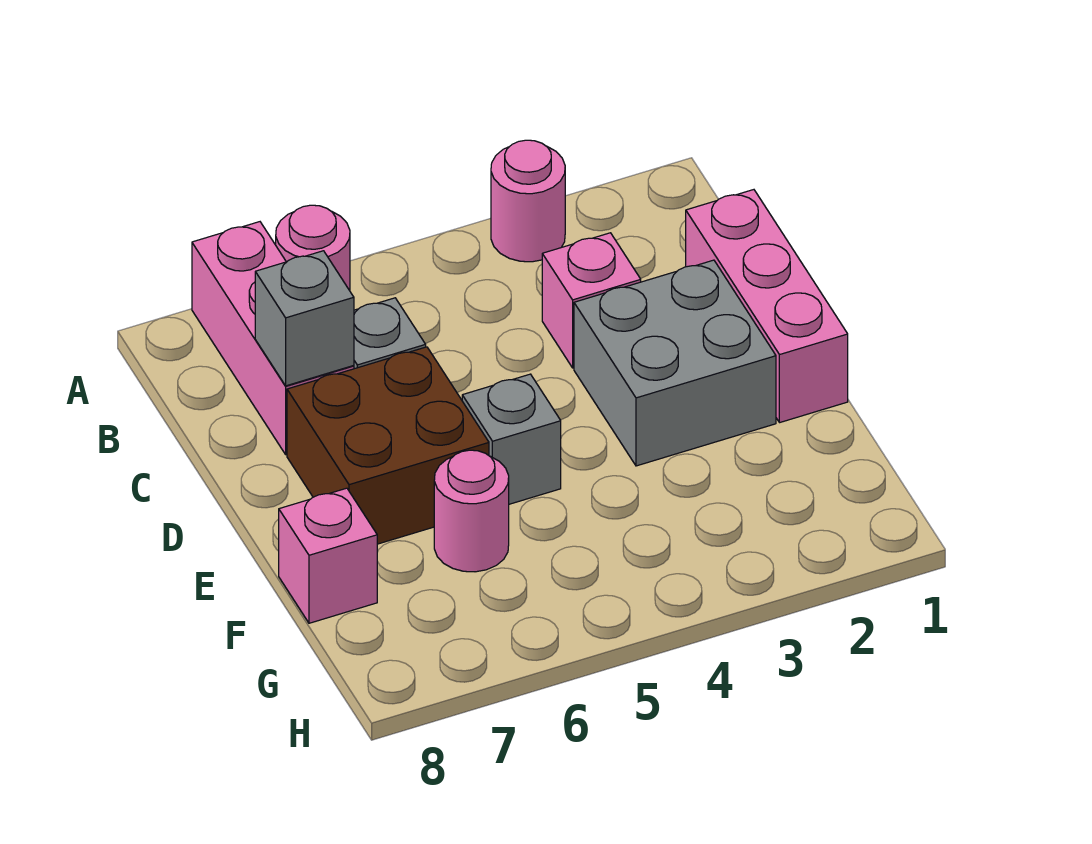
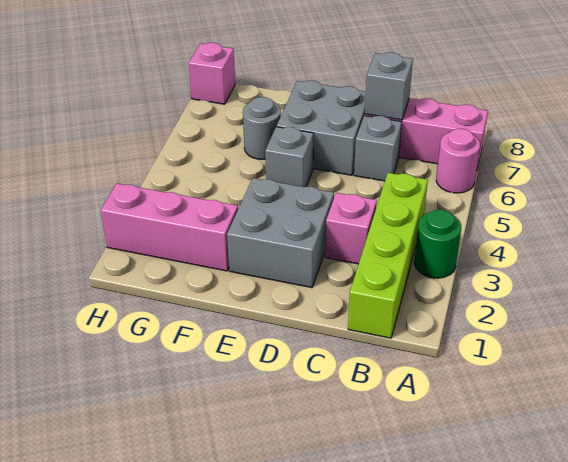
pink round brick A3 level 1 -> green round brick A3 level 1
none -> lime brick B1:B4 level 1
pink brick C1:E1 level 1 -> pink brick F2:H2 level 1
brown brick D6:E7 level 1 -> grey brick D6:E7 level 1
pink round brick F6 level 1 -> grey round brick F6 level 1
pink brick F8 level 1 -> pink brick H8 level 1

